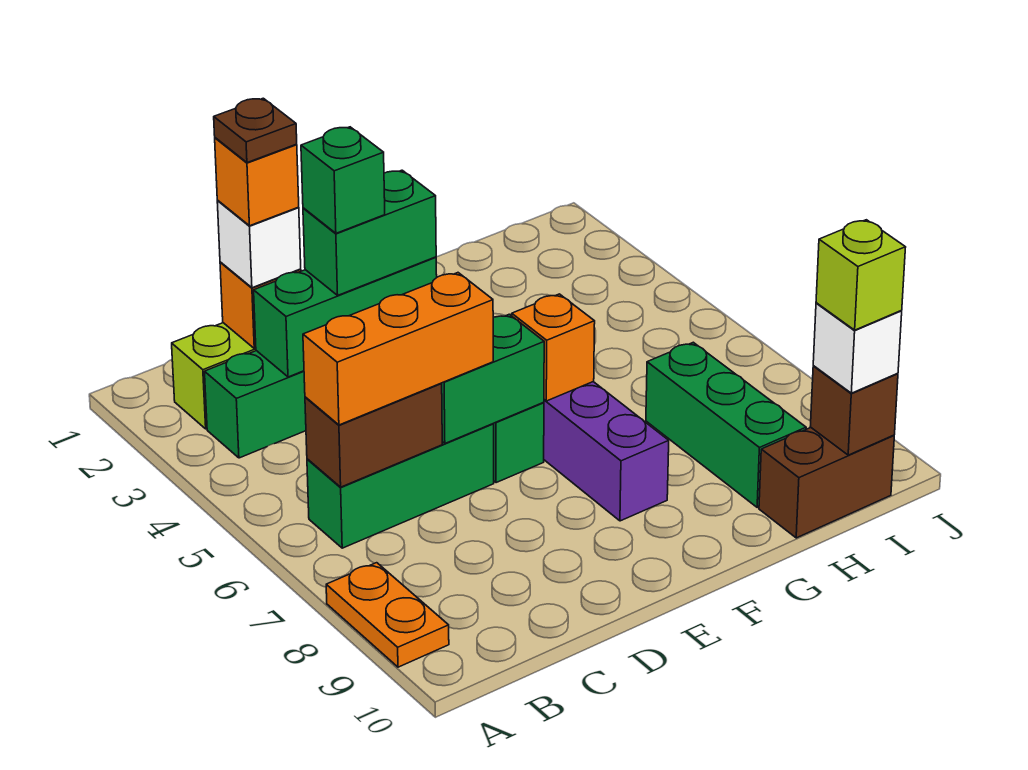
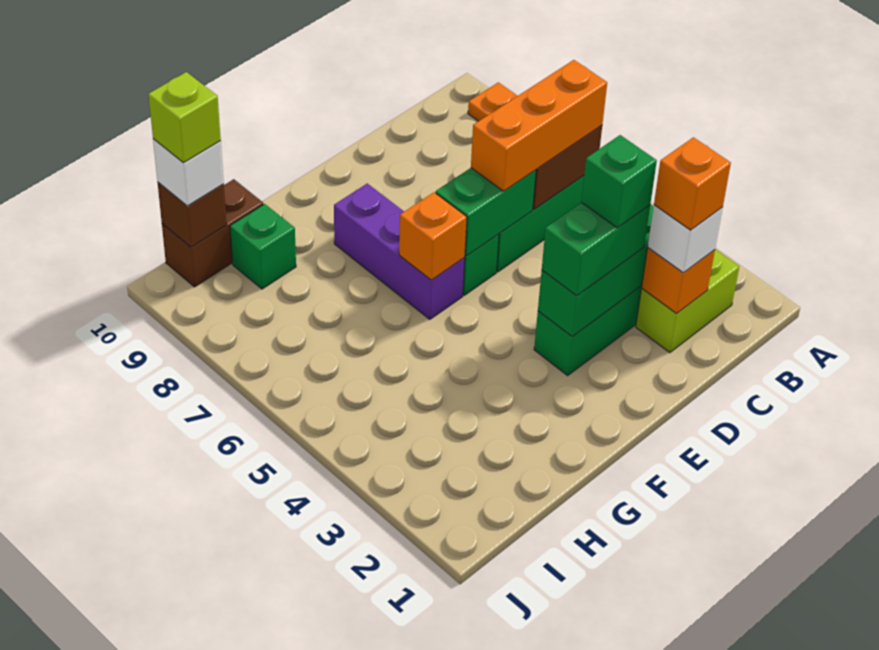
brown plate C2 level 5 -> none
green brick H7:H9 level 1 -> green brick H9 level 1

